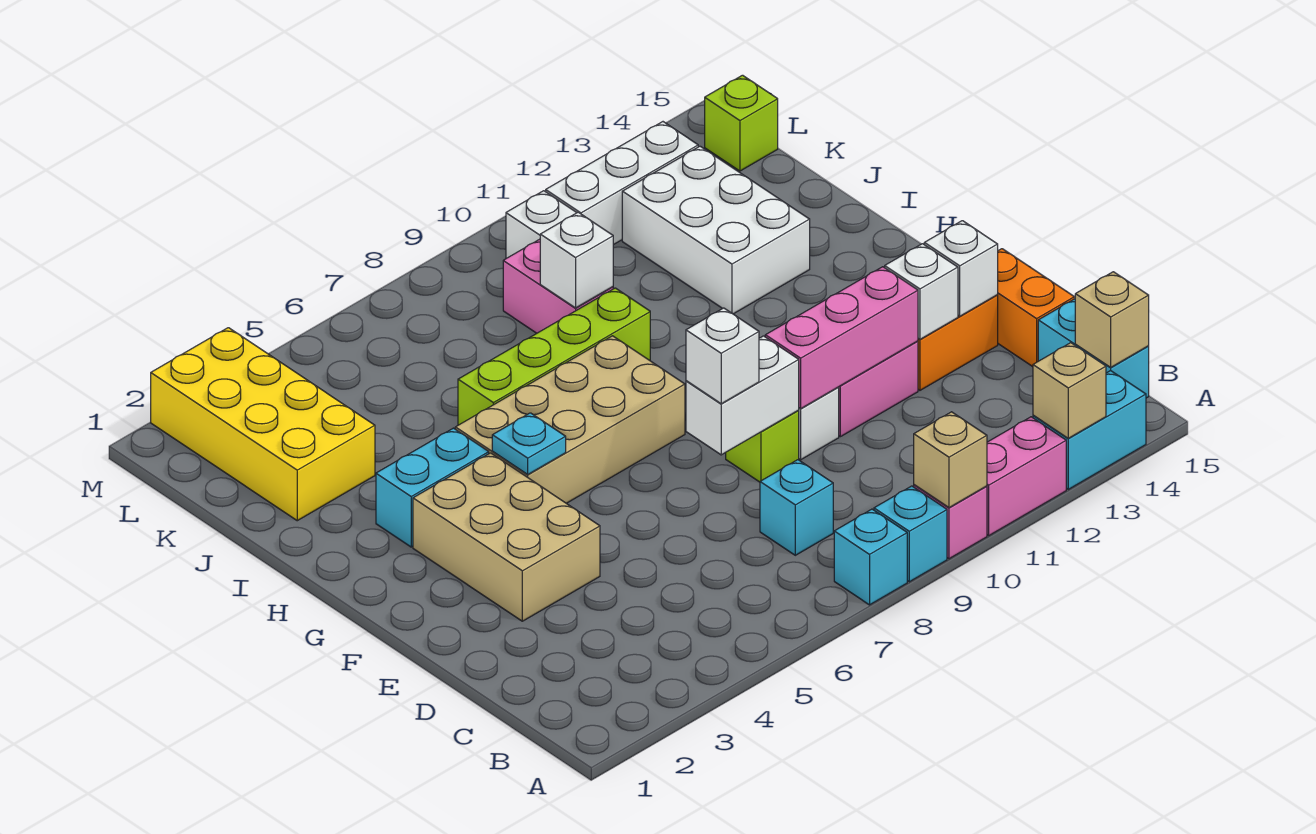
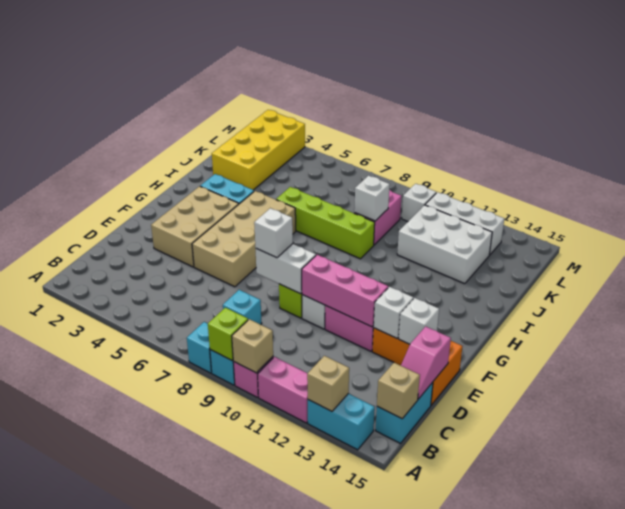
none -> pink slope C15:D15 level 2 top D
tan brick G5:H8 level 1 -> tan brick E5:H6 level 1
cyan plate G5 level 2 -> none
white brick I12:K13 level 1 -> white brick J11:K13 level 1
lime brick L15 level 1 -> lime brick A9 level 2

